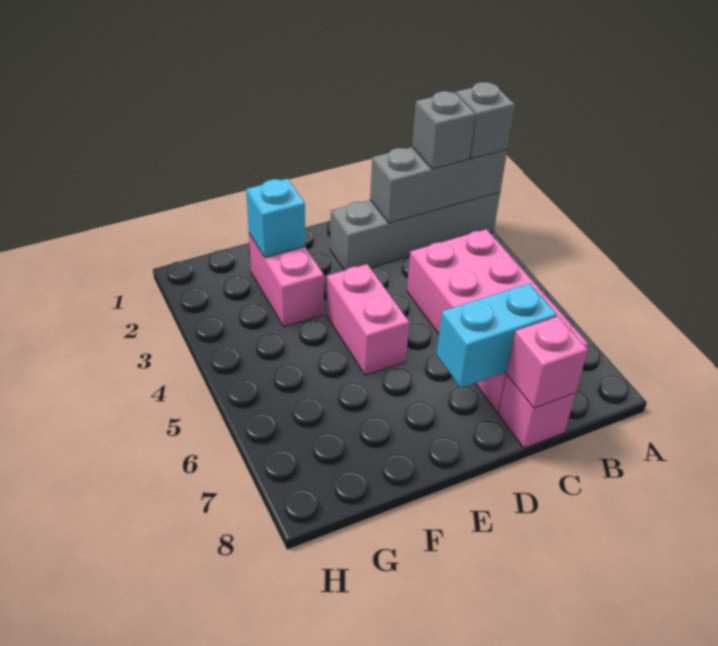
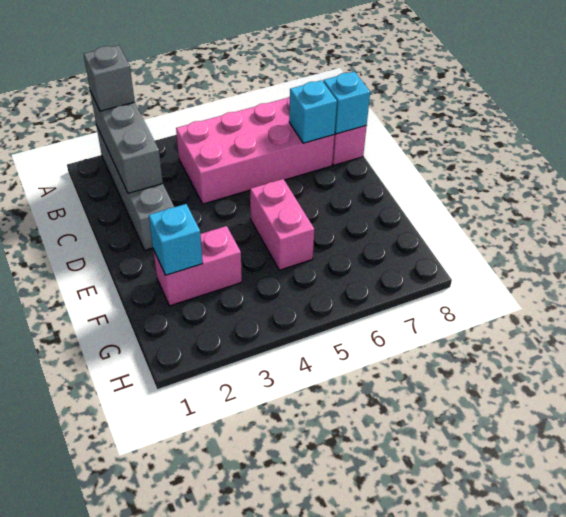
grey brick B2 level 3 -> none
cyan brick C7:D7 level 2 -> cyan brick C7 level 2
pink brick C8 level 2 -> cyan brick C8 level 2
pink brick E4:E5 level 1 -> pink brick E5:F5 level 1

